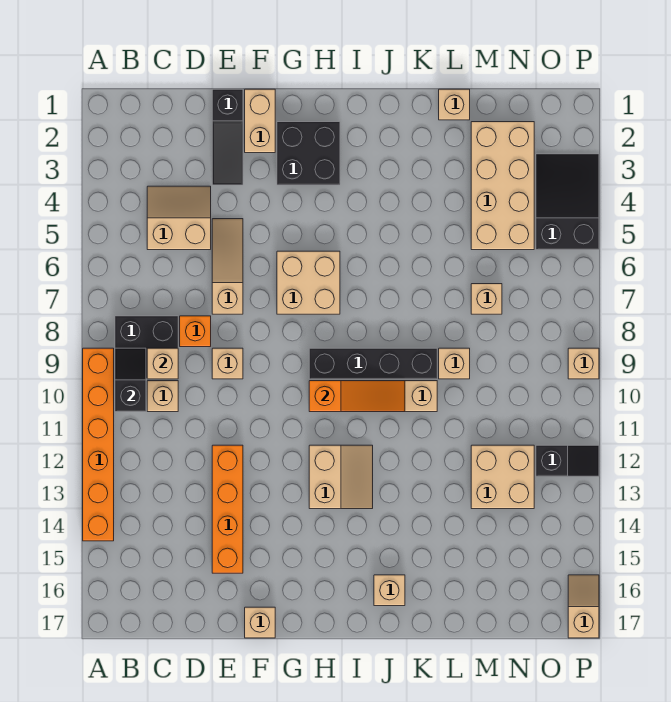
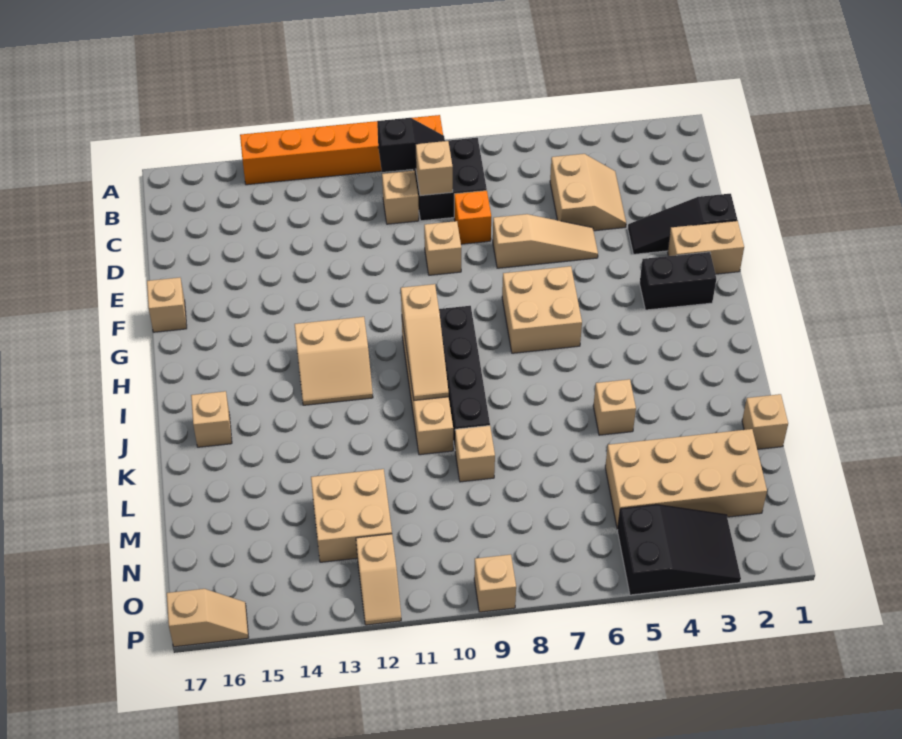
orange brick E12:E15 level 1 -> none
black brick G2:H3 level 1 -> black brick G2:G3 level 1
orange slope H10:J10 level 2 top H -> tan slope H10:J10 level 2 top H
tan brick M7 level 1 -> tan brick K5 level 1
black slope O12:P12 level 1 top O -> tan slope O12:P12 level 1 top O

